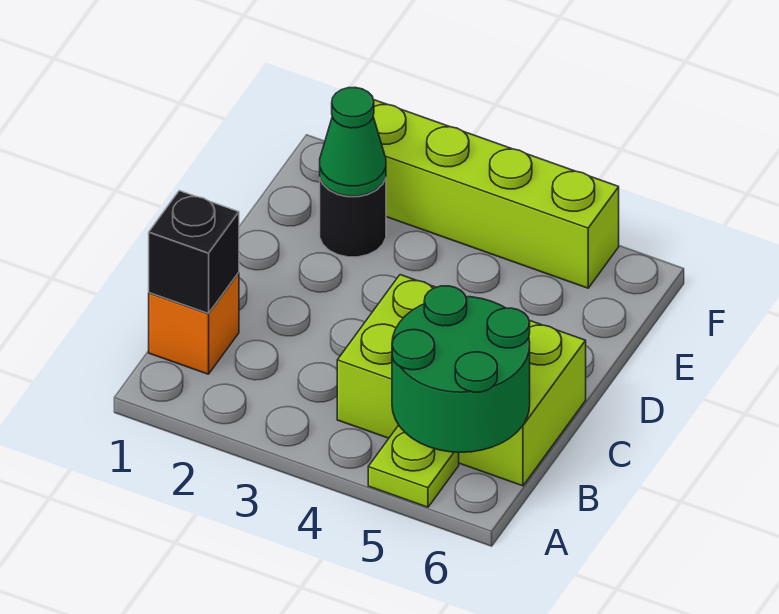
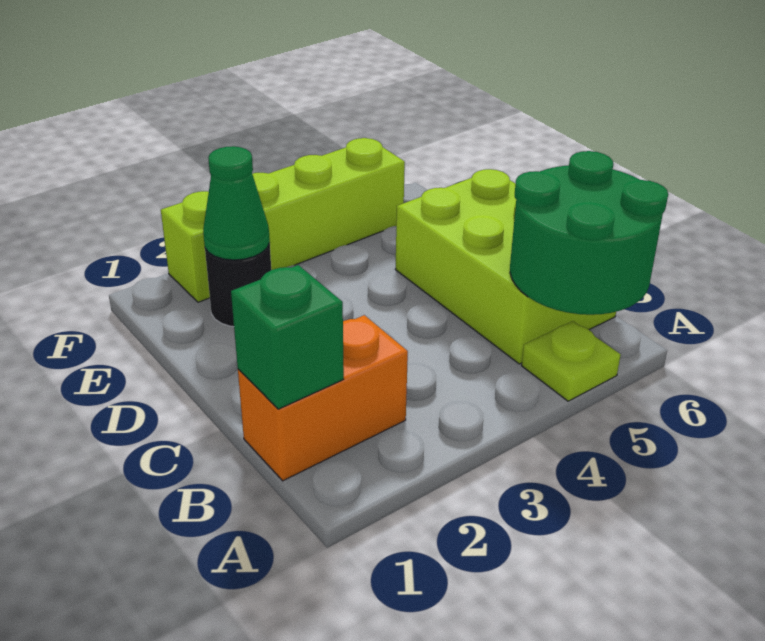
orange brick B1 level 1 -> orange brick B1:B2 level 1
black brick B1 level 2 -> green brick B1 level 2
lime brick B4:C6 level 1 -> lime brick B5:D6 level 1

